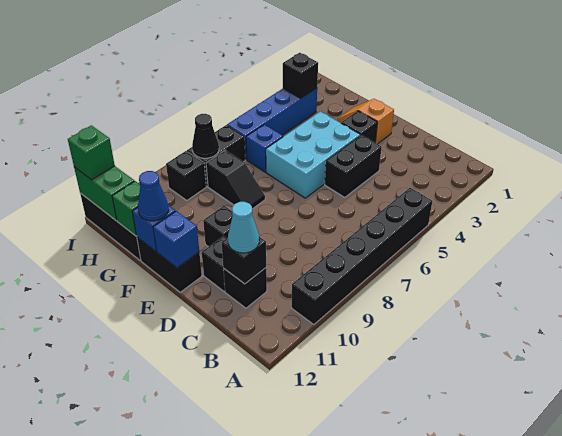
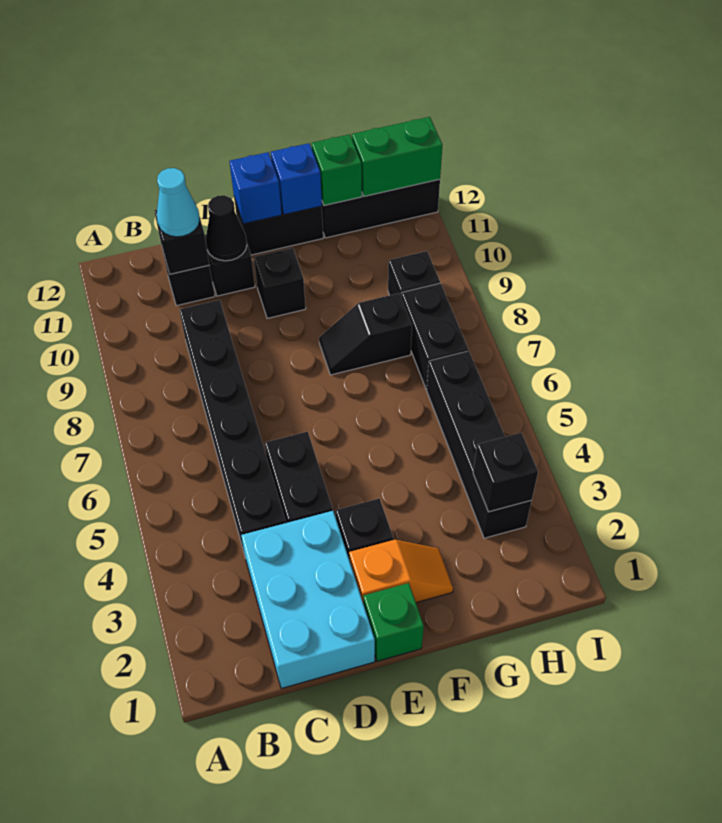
black brick A5:A10 level 1 -> black brick C4:C9 level 1
cyan brick E4:F6 level 1 -> cyan brick C1:D3 level 1
blue cone F12 level 3 -> none
blue brick G6 level 1 -> none
blue brick H3:H6 level 1 -> black brick H3:H6 level 1
black cone H8 level 2 -> black cone D11 level 2
green brick I12 level 3 -> green brick E1 level 1

